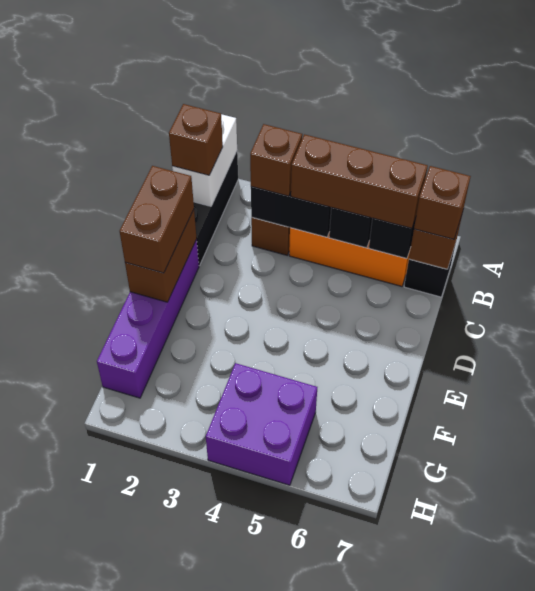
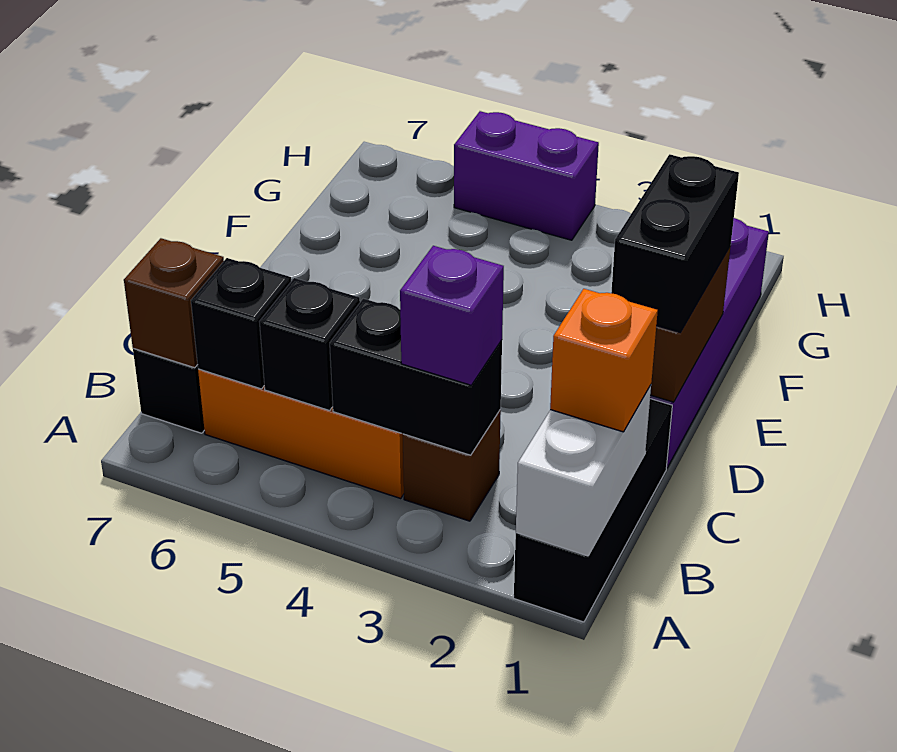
brown brick B1 level 3 -> orange brick B1 level 3
brown brick B3 level 3 -> purple brick B3 level 3
brown brick B4:B6 level 3 -> none
brown brick B7 level 3 -> none
brown brick D1:E1 level 3 -> black brick D1:E1 level 3
purple brick G4:H5 level 1 -> purple brick H4:H5 level 1

